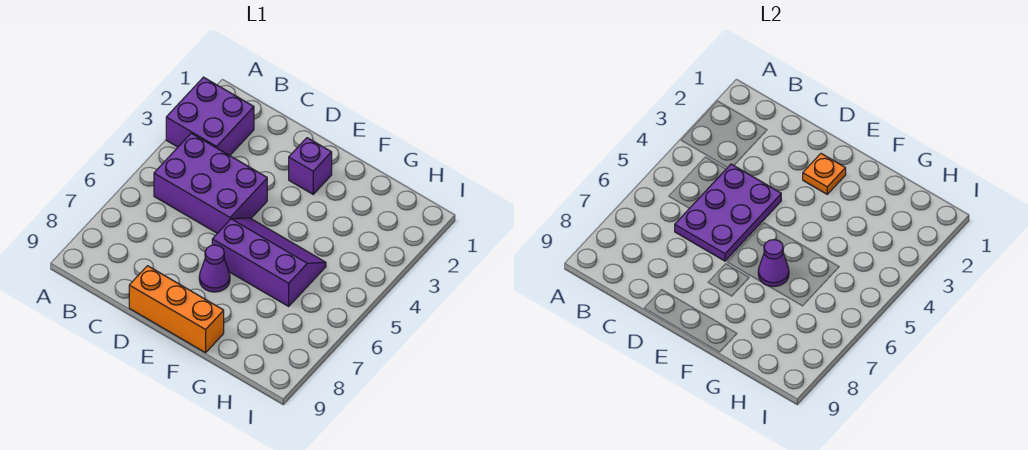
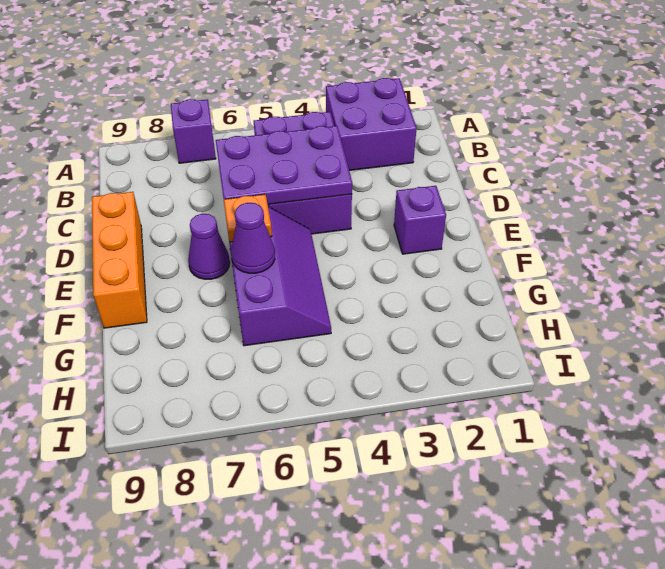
none -> purple brick A7 level 1
orange plate E2 level 2 -> orange plate E6 level 2

